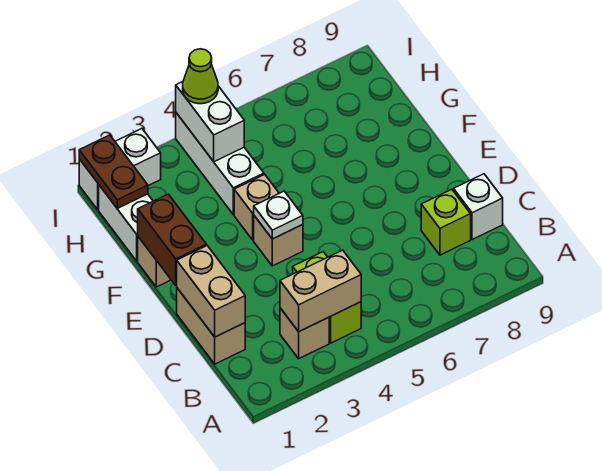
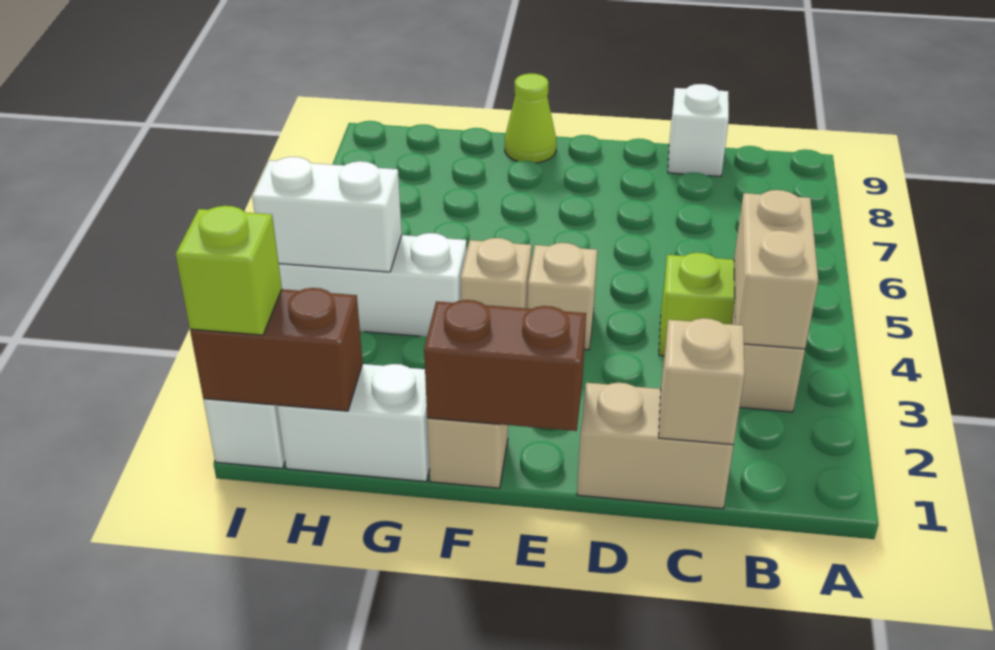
tan brick C1:D1 level 2 -> tan brick C1 level 2
lime brick C8 level 1 -> lime brick I1 level 3
white plate E4 level 2 -> none
brown plate H1:I1 level 2 -> brown brick H1:I1 level 2
lime cone I4 level 3 -> lime cone F9 level 1

